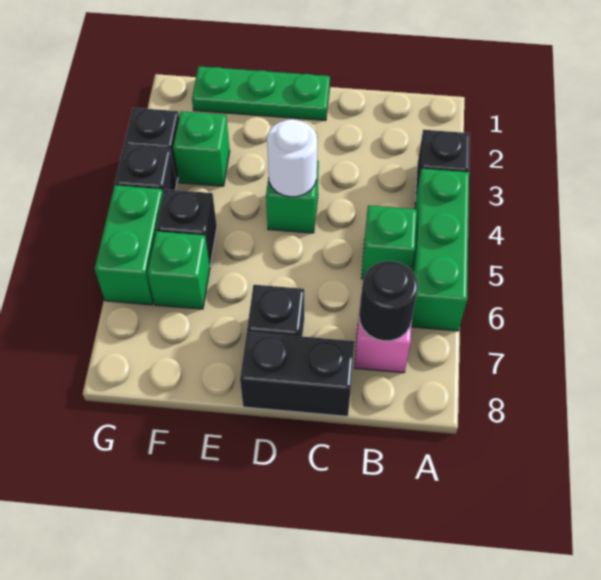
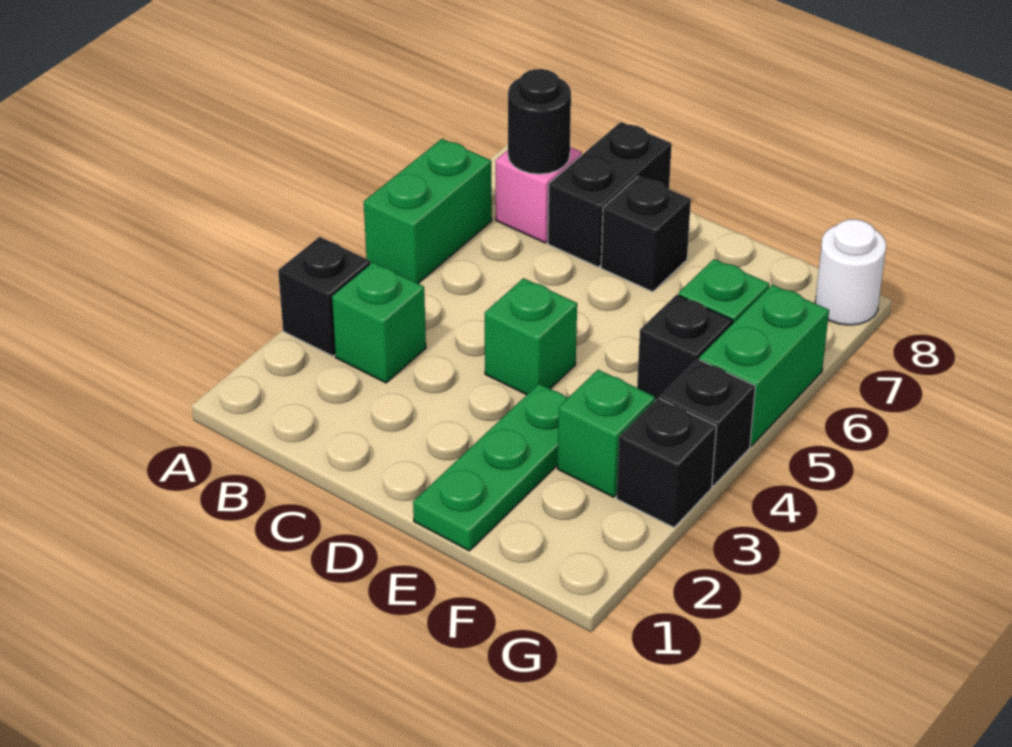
green brick A4:A6 level 1 -> green brick A5:A6 level 1
green brick B5 level 1 -> green brick B3 level 1
black brick C8:D8 level 1 -> black brick C7:C8 level 1
green plate D1:F1 level 1 -> green plate E1:E3 level 1
white round brick D4 level 2 -> white round brick G8 level 1

